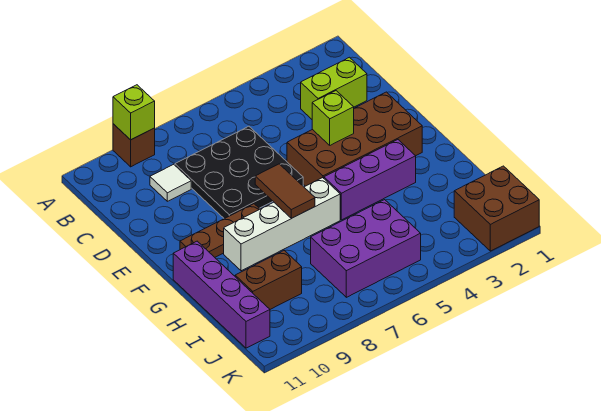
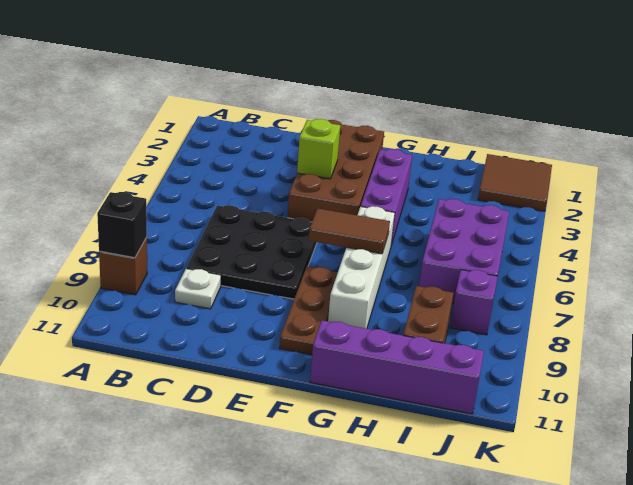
lime brick A9 level 2 -> black brick A9 level 2
lime brick C2:C3 level 1 -> none
white tile C9 level 1 -> white plate C9 level 1
brown brick J1:K2 level 1 -> brown tile J1:K2 level 1
none -> purple brick J8 level 1

